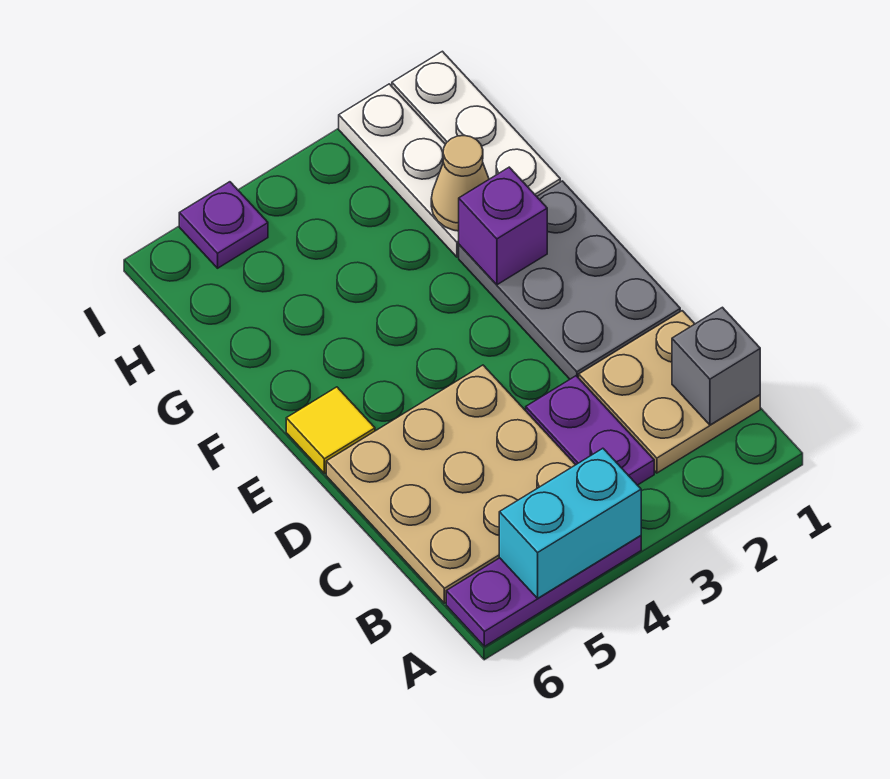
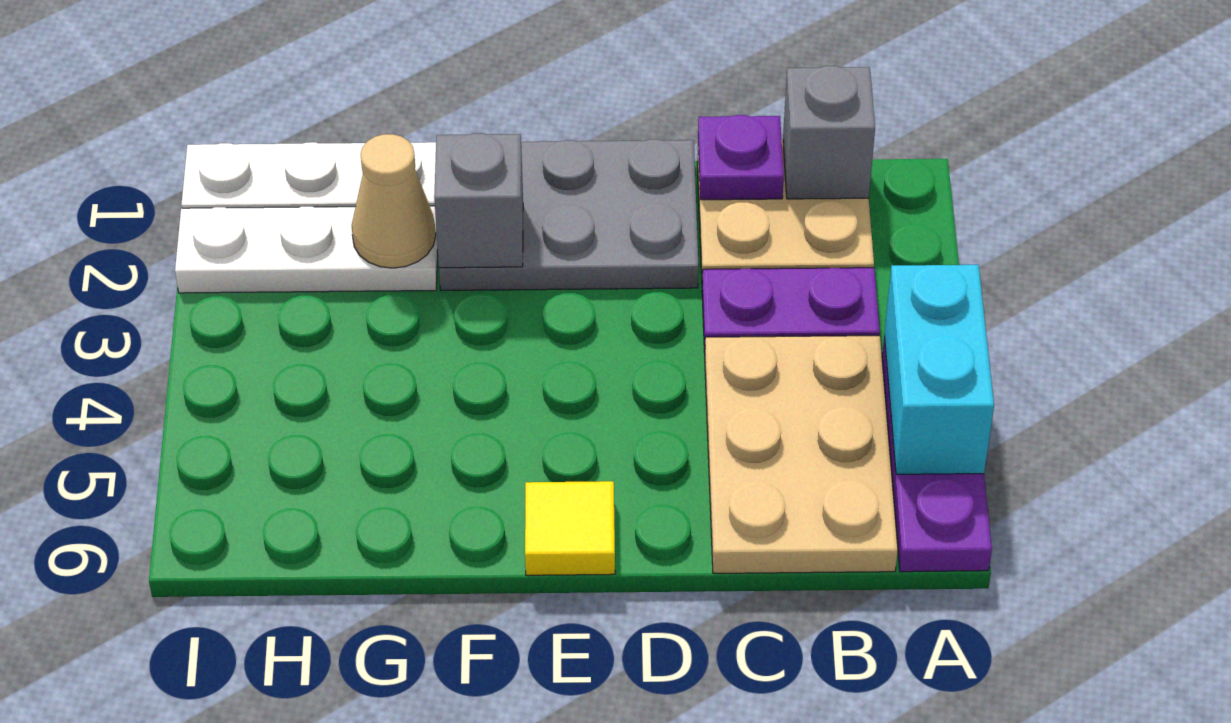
tan plate B4:D6 level 1 -> tan plate B4:C6 level 1
purple brick F2 level 2 -> grey brick F2 level 2
purple plate I5 level 1 -> purple plate C1 level 2

